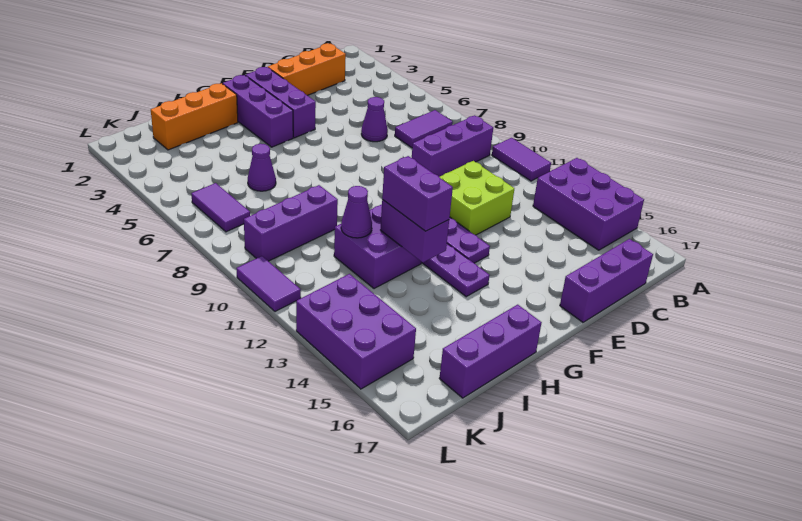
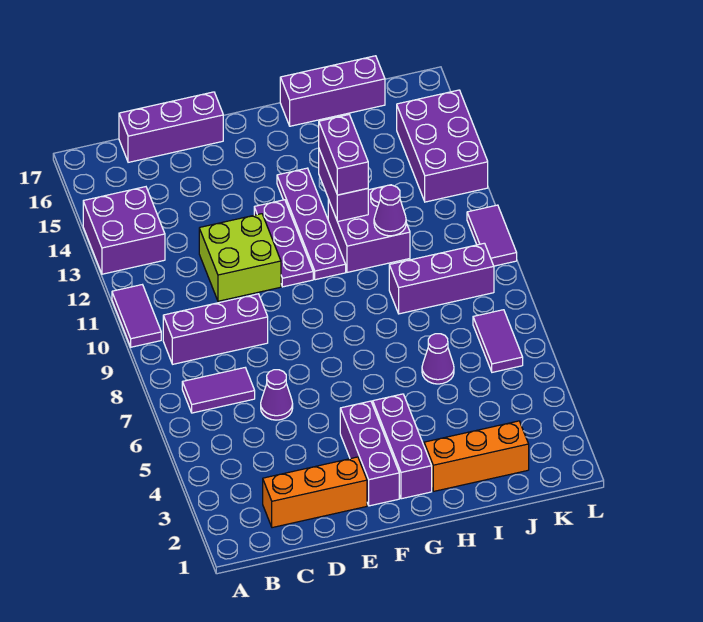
purple brick A13:B15 level 1 -> purple brick A13:B14 level 1

